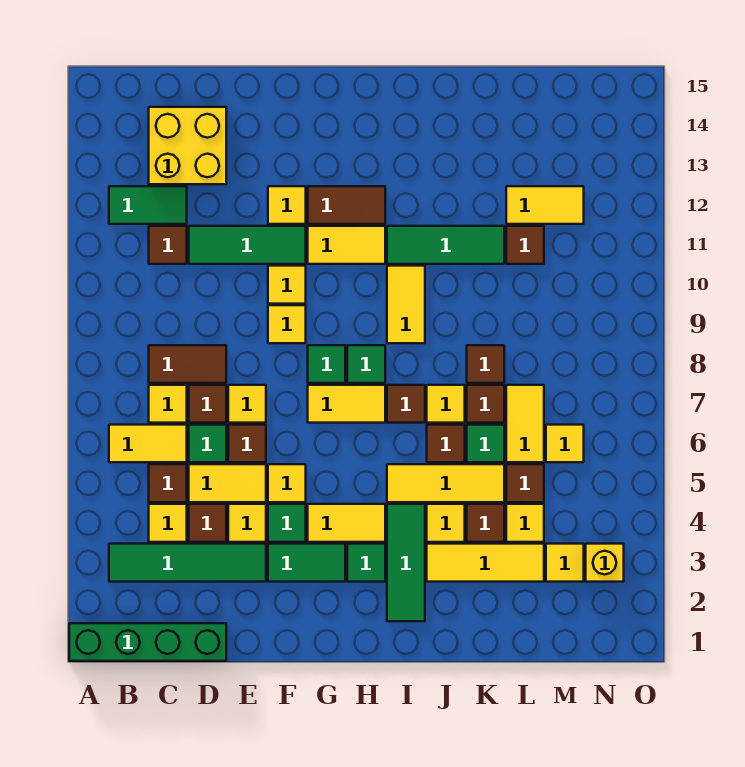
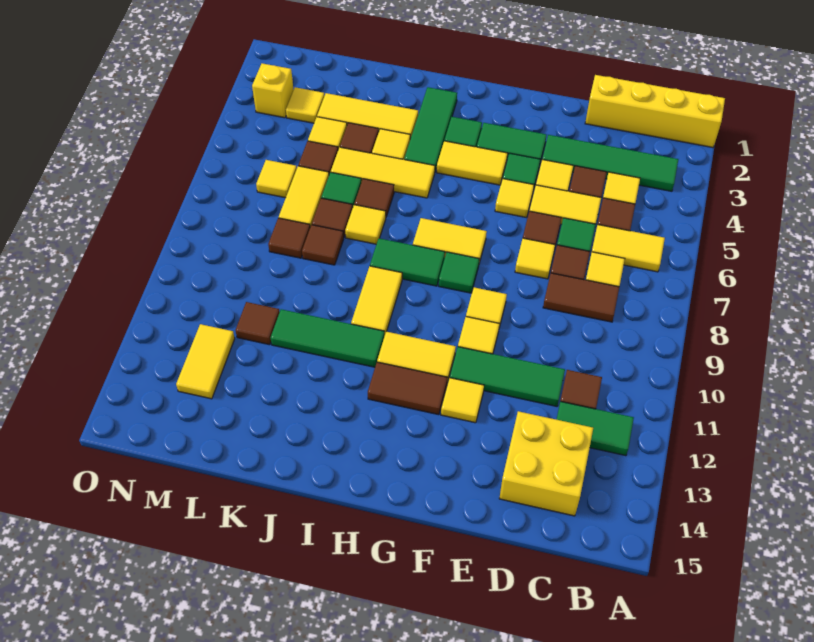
green brick A1:D1 level 1 -> yellow brick A1:D1 level 1
green tile H8 level 1 -> green tile H8:I8 level 1
brown tile I7 level 1 -> brown tile L8 level 1
yellow tile L12:M12 level 1 -> yellow tile M12:M13 level 1

